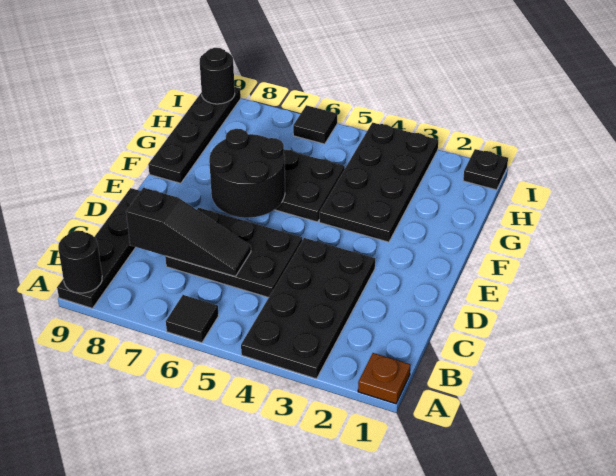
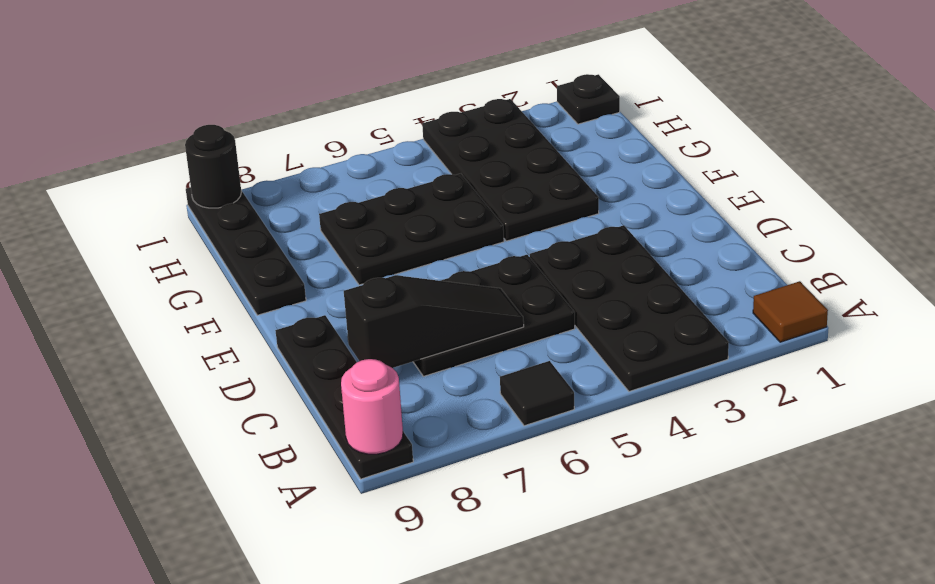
brown plate A1 level 1 -> brown tile A1 level 1
black round brick A9 level 2 -> pink round brick A9 level 2
black round brick E6:F7 level 2 -> none
black tile I6 level 1 -> none

